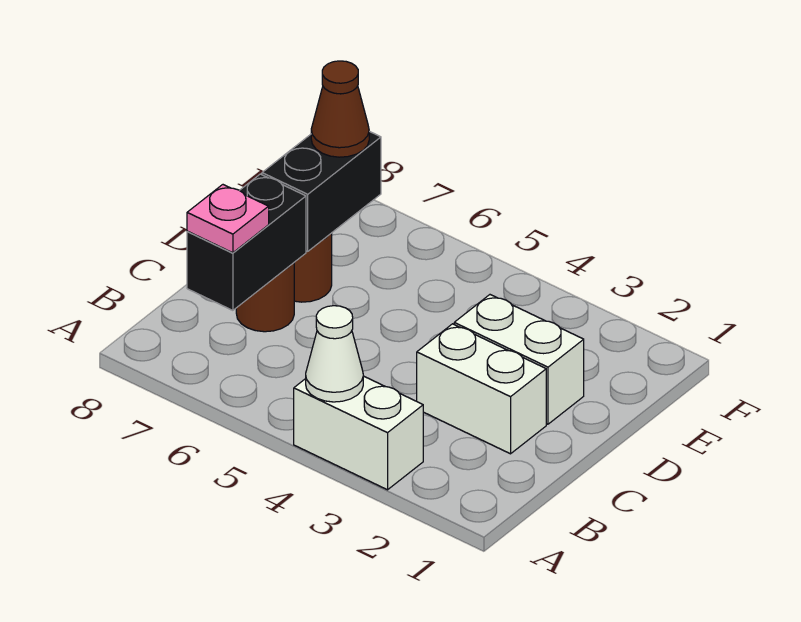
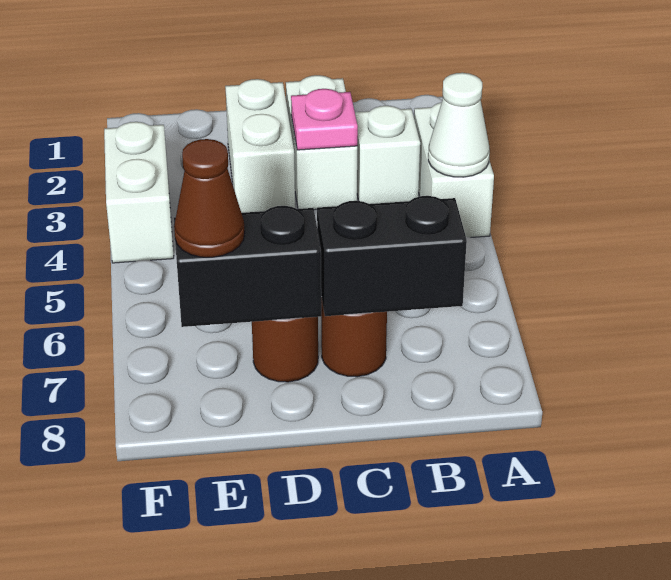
none -> white brick B3 level 1
pink plate B7 level 3 -> pink plate C3 level 2
none -> white brick F3:F4 level 1

